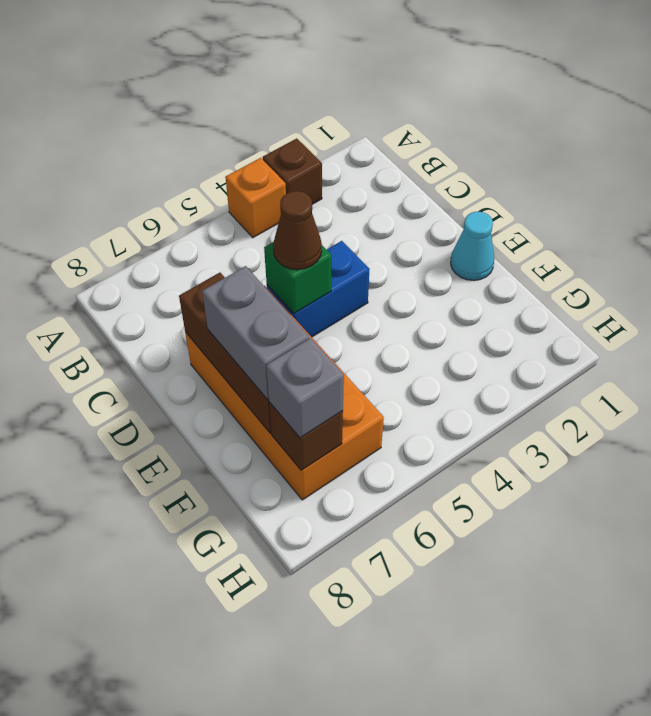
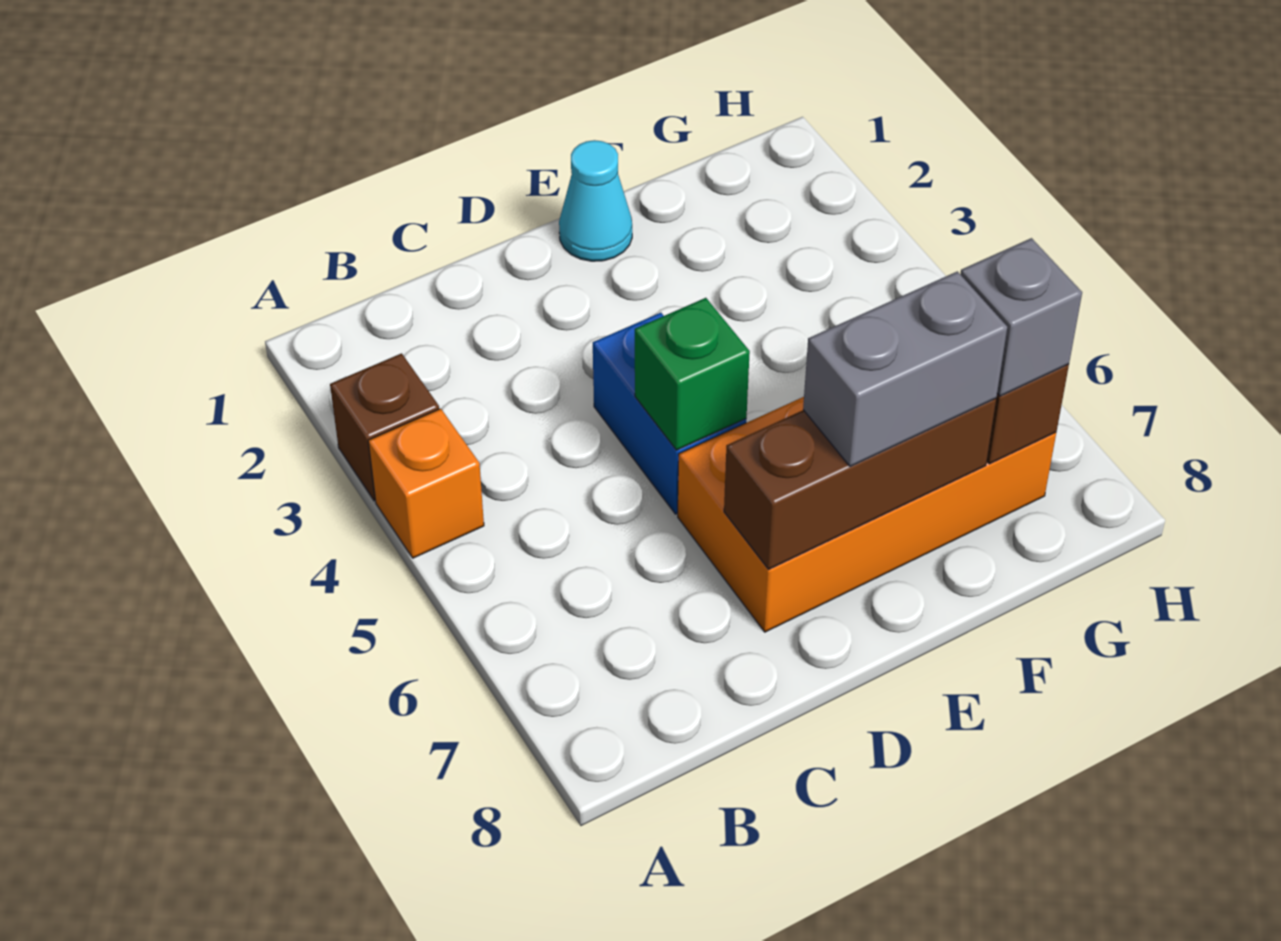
brown cone D5 level 3 -> none

